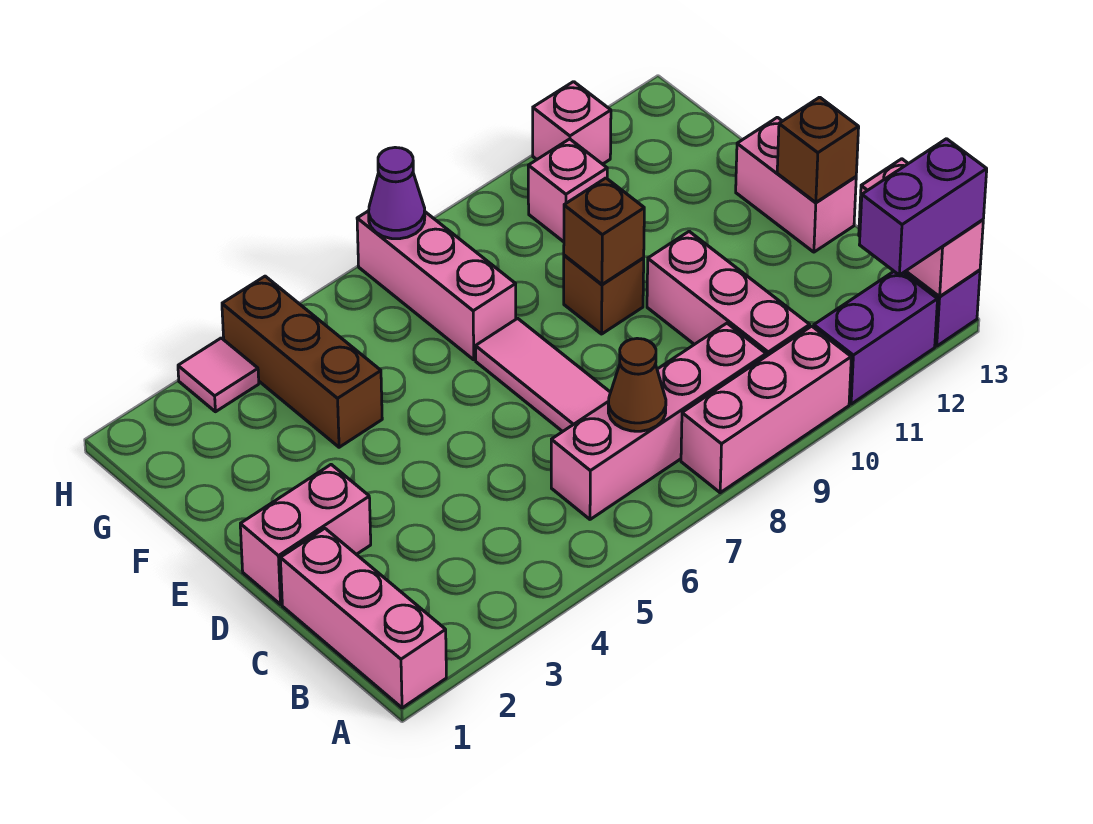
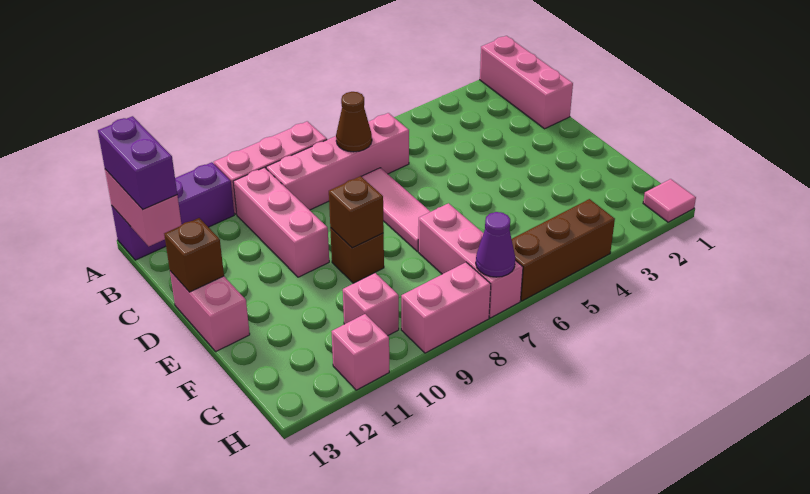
purple brick A12:A13 level 3 -> purple brick A13:B13 level 3
pink brick D1:D2 level 1 -> pink brick H8:H9 level 1
brown brick F4:H4 level 1 -> brown brick H4:H6 level 1
pink tile H3 level 1 -> pink tile H1 level 1

